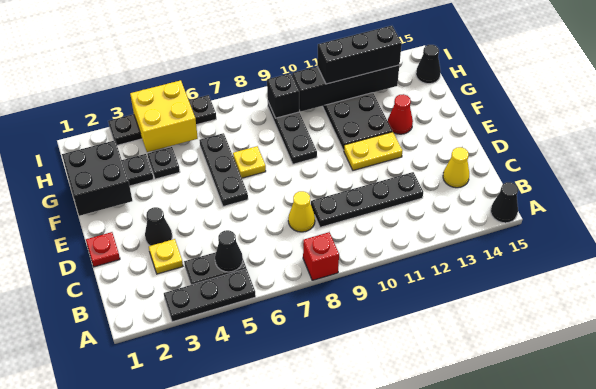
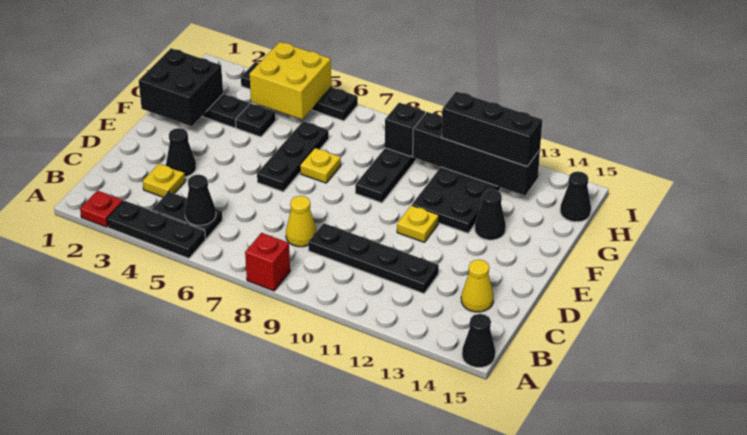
red plate D1 level 1 -> red plate A2 level 1
yellow plate E11:E12 level 1 -> yellow plate E11 level 1
red cone F13 level 1 -> black cone F13 level 1

